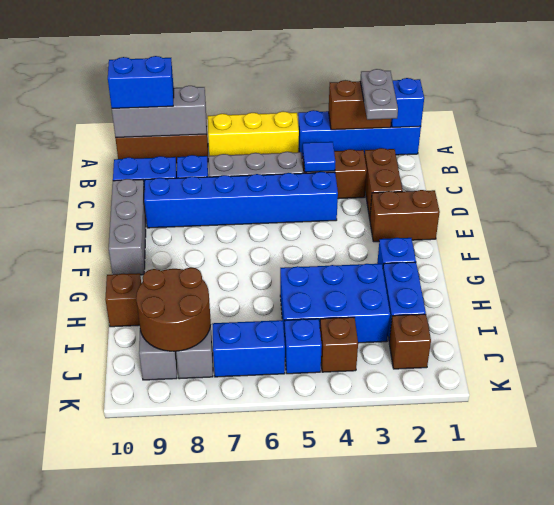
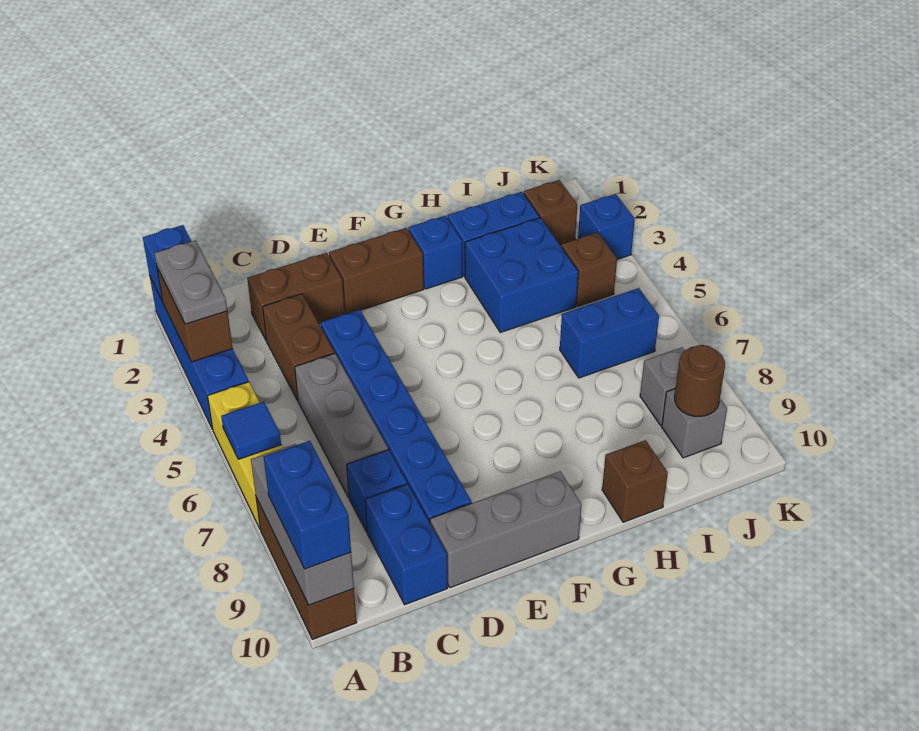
grey plate A2:B2 level 3 -> grey plate A2:A3 level 3
blue tile C4 level 2 -> blue tile A6 level 2
brown brick E1:E2 level 1 -> brown brick E2:F2 level 1
blue brick H3:I5 level 1 -> blue brick H3:I4 level 1
brown round brick I8:J9 level 2 -> brown round brick J9 level 2
blue brick J5 level 1 -> blue brick K3 level 1
blue brick J6:J7 level 1 -> blue brick I6:J6 level 1

